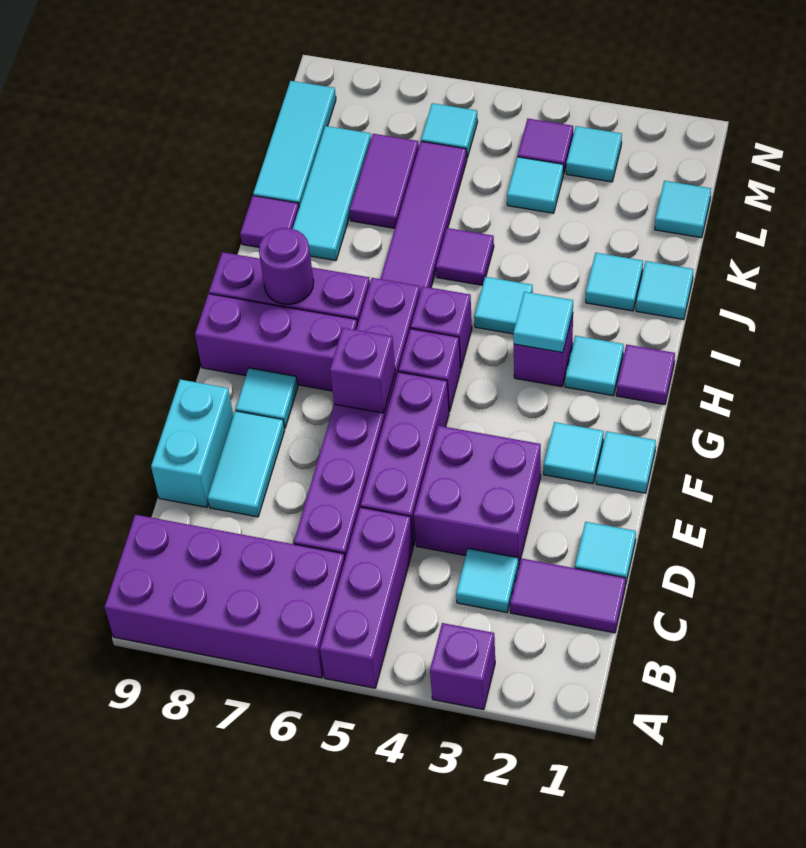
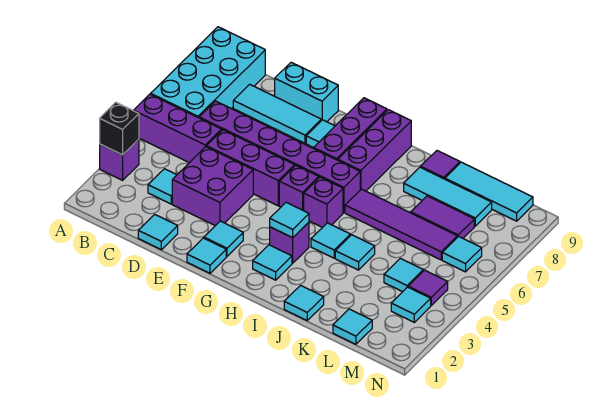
none -> black brick A3 level 2
purple brick A6:B9 level 1 -> cyan brick A6:B9 level 1
purple tile C1:C2 level 1 -> none
cyan tile D8:E8 level 1 -> cyan tile C8:E8 level 1
purple brick F6 level 2 -> none
purple tile H1 level 1 -> none
purple round brick H8 level 2 -> none
cyan tile J2 level 1 -> cyan tile J4 level 1
purple tile J5 level 1 -> none

